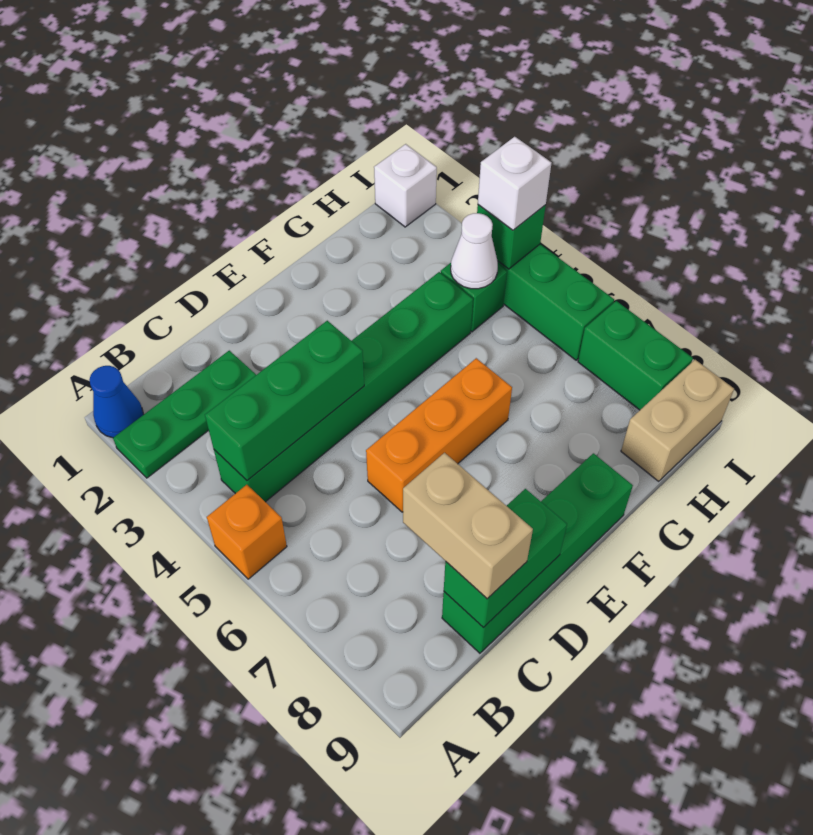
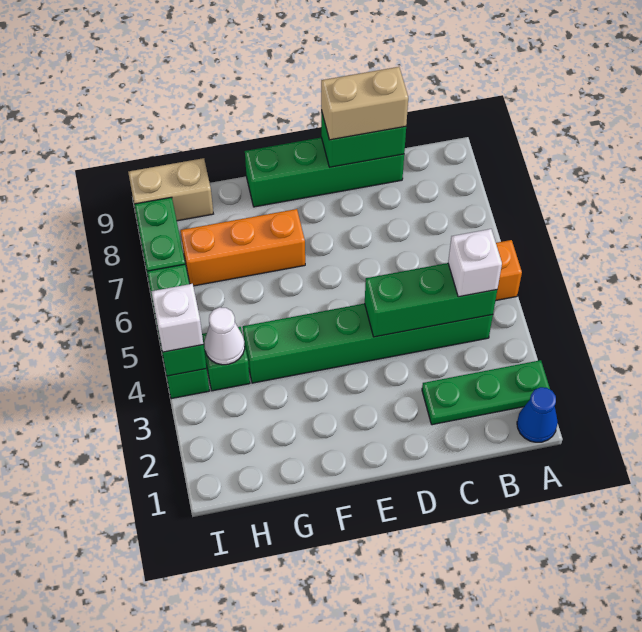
tan brick C8:C9 level 3 -> tan brick C9:D9 level 3
orange brick D6:F6 level 1 -> orange brick F7:H7 level 1
white brick I1 level 1 -> white brick B4 level 3

